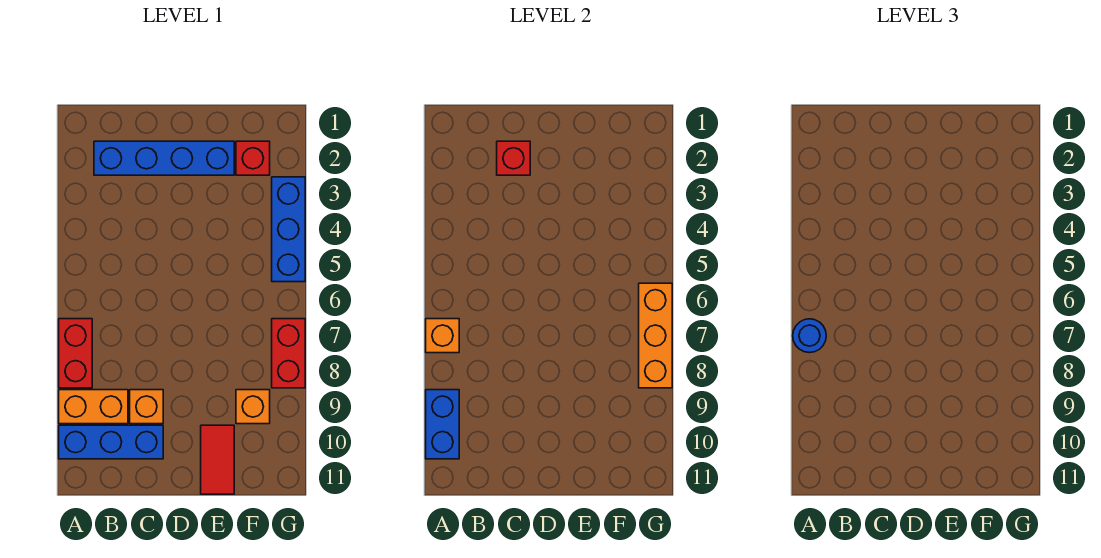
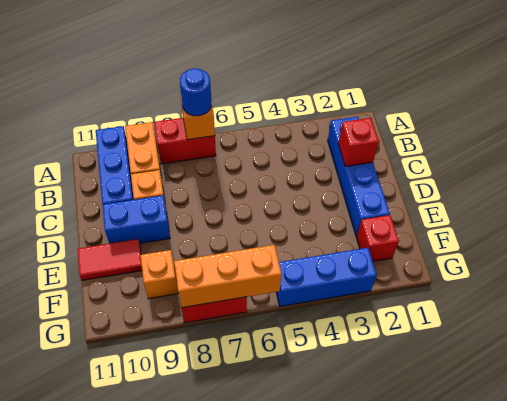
blue brick A9:A10 level 2 -> blue brick D9:D10 level 1

